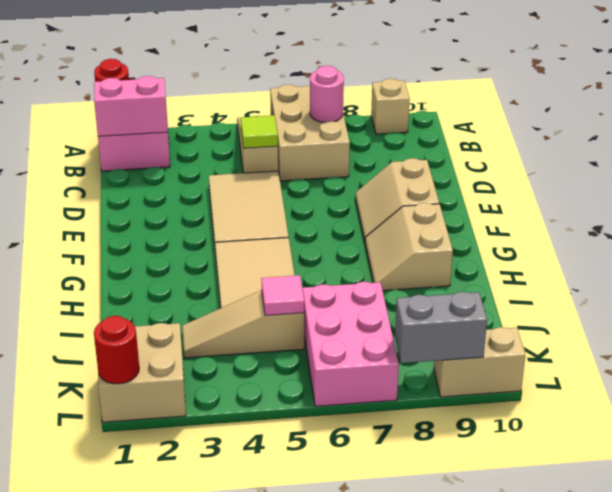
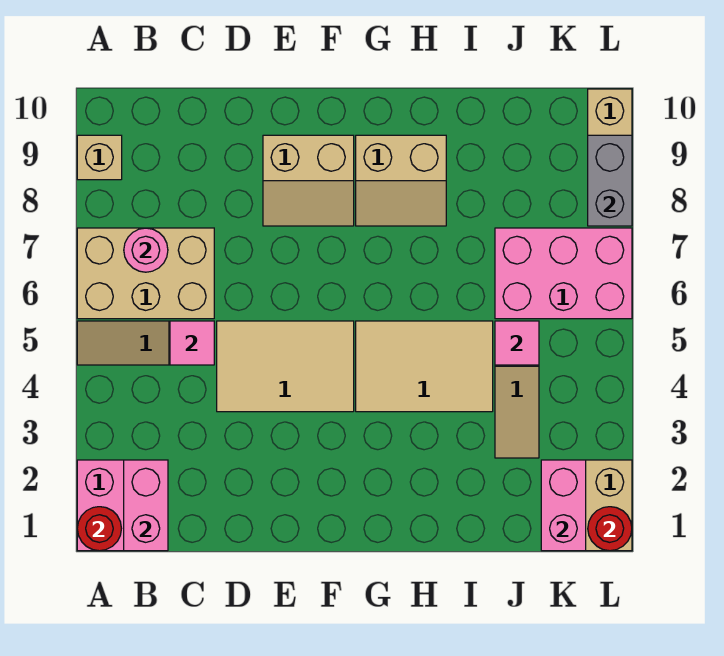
lime tile C5 level 2 -> pink tile C5 level 2
none -> pink brick K1:K2 level 2

